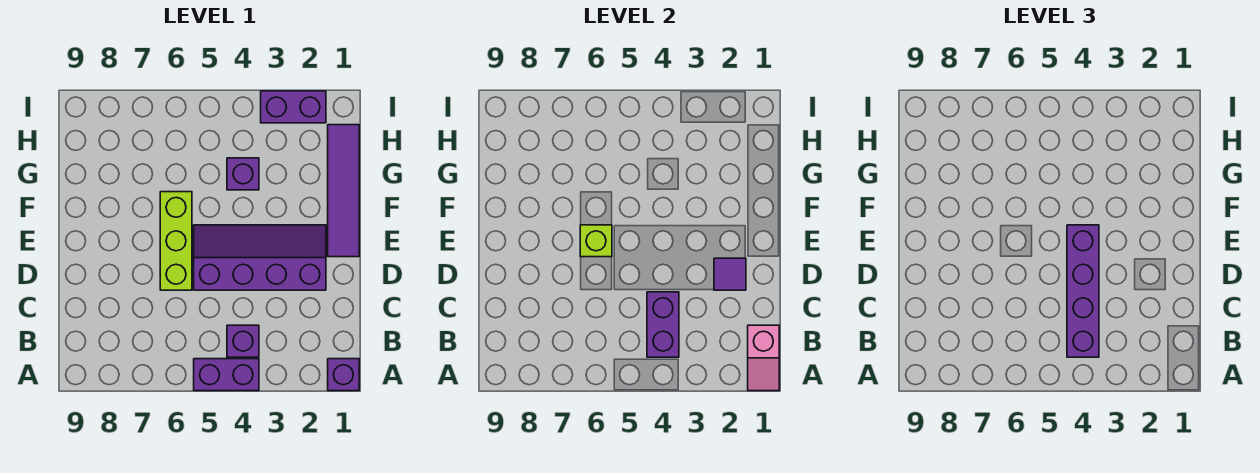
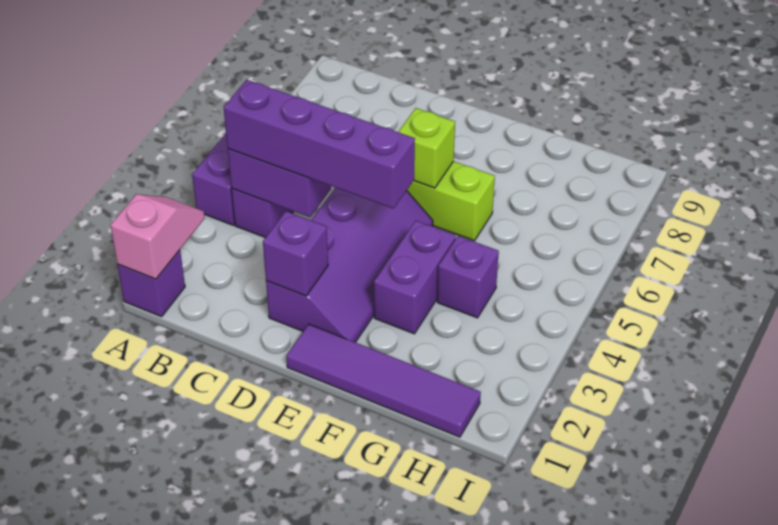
pink slope A1:B1 level 2 top B -> pink slope A1:A2 level 2 top 1
purple tile D2 level 2 -> purple brick D2 level 2
purple brick I2:I3 level 1 -> purple brick F3:F4 level 1

